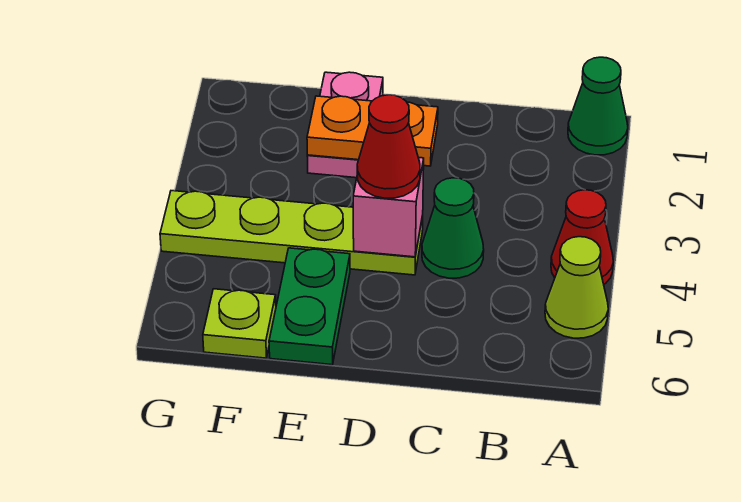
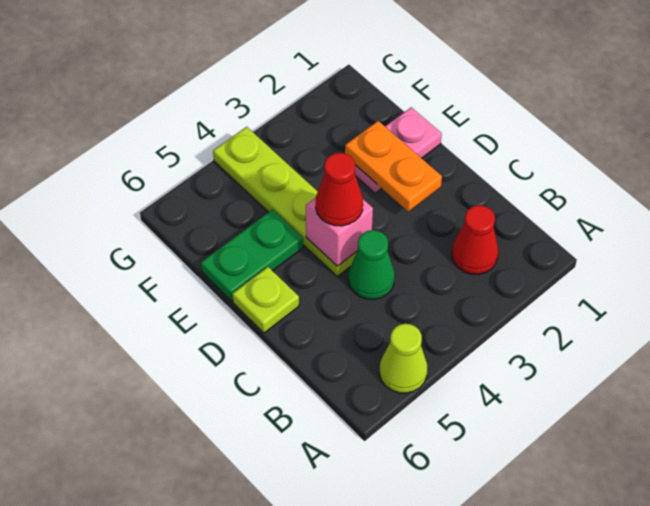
green cone A1 level 1 -> none
red cone A4 level 1 -> red cone B2 level 1
lime plate F6 level 1 -> lime plate D6 level 1

